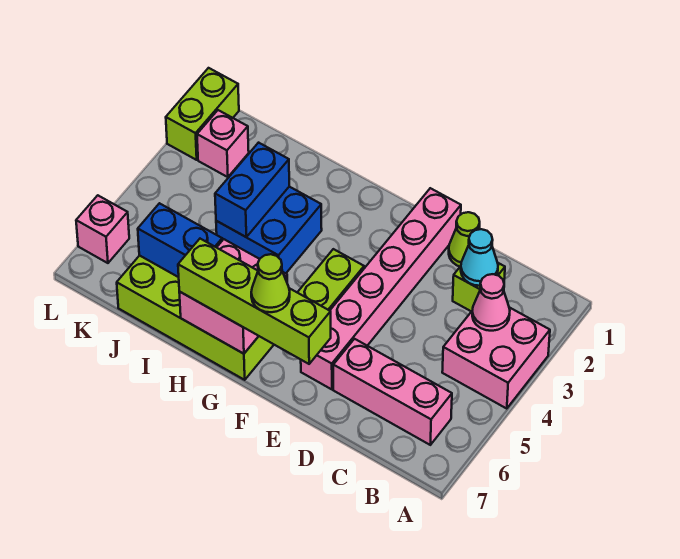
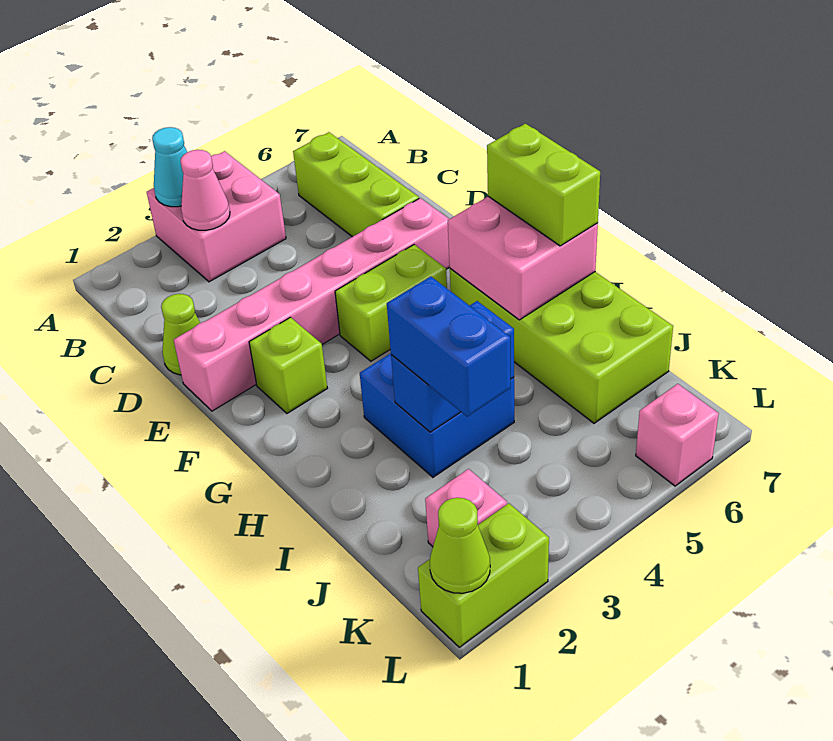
pink brick B6:D6 level 1 -> lime brick B6:D6 level 1
lime brick C2 level 1 -> lime brick F2 level 1
cyan cone C2 level 2 -> cyan cone A3 level 2
lime brick E7:H7 level 3 -> lime brick G7:H7 level 3
lime cone F7 level 4 -> lime cone L1 level 2
blue brick I6:J6 level 2 -> blue brick I3:J3 level 3

